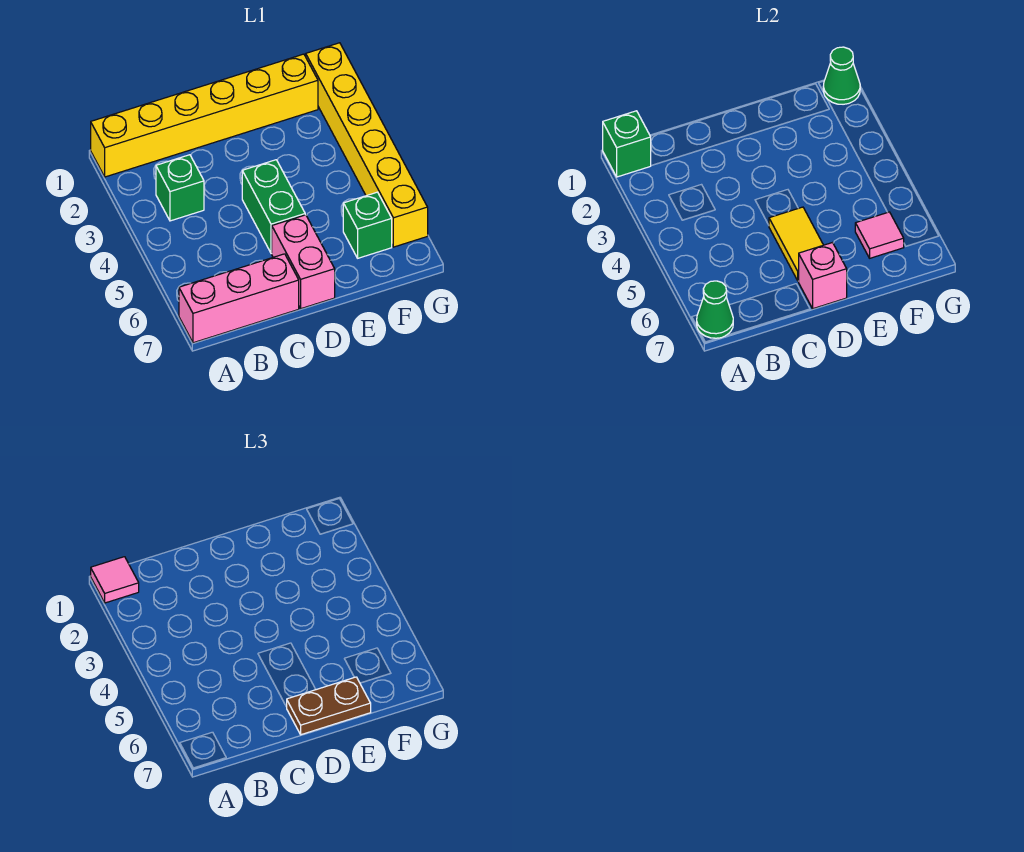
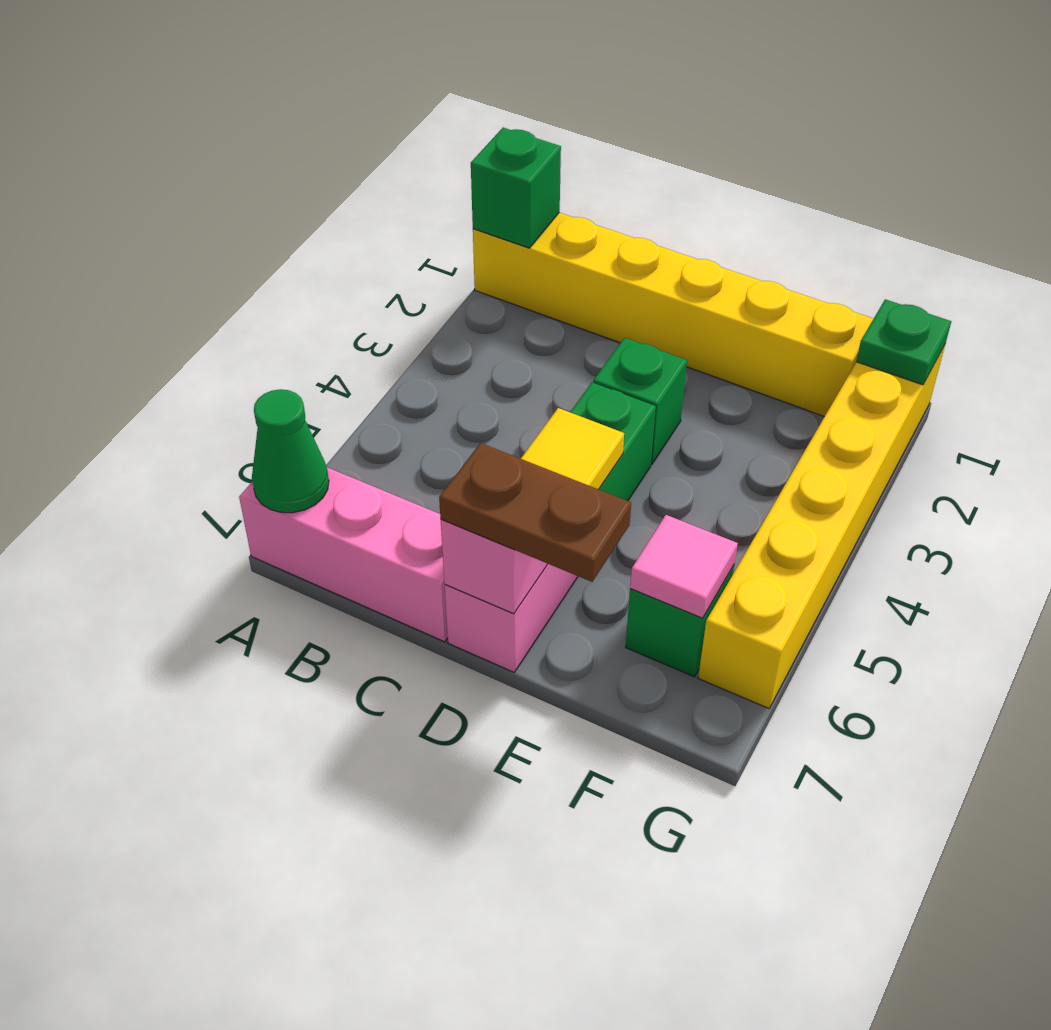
pink tile A1 level 3 -> none
green brick B3 level 1 -> green brick D3 level 1
green cone G1 level 2 -> green plate G1 level 2

